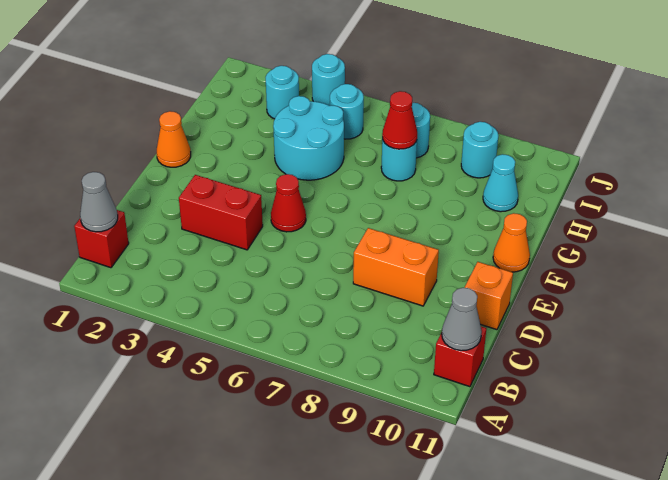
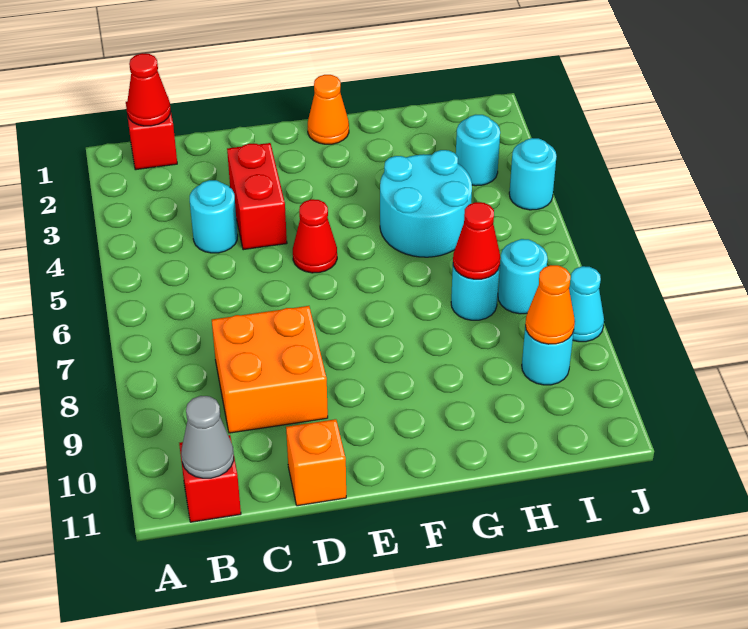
grey cone B1 level 2 -> red cone B1 level 2
orange brick D8:D9 level 1 -> orange brick C8:D9 level 1
orange cone F11 level 1 -> orange cone I9 level 2
cyan cone H10 level 1 -> cyan cone J8 level 1
cyan round brick I5 level 1 -> cyan round brick C4 level 1

